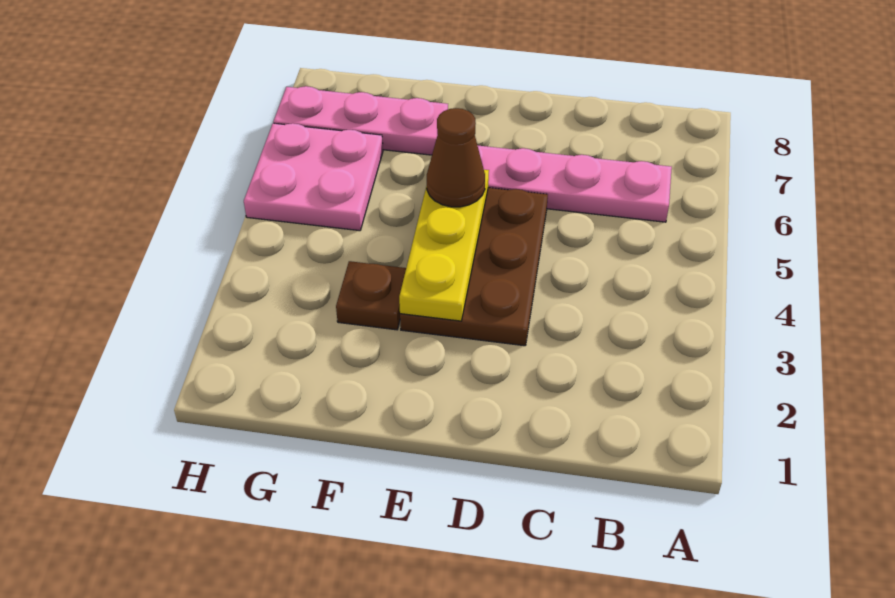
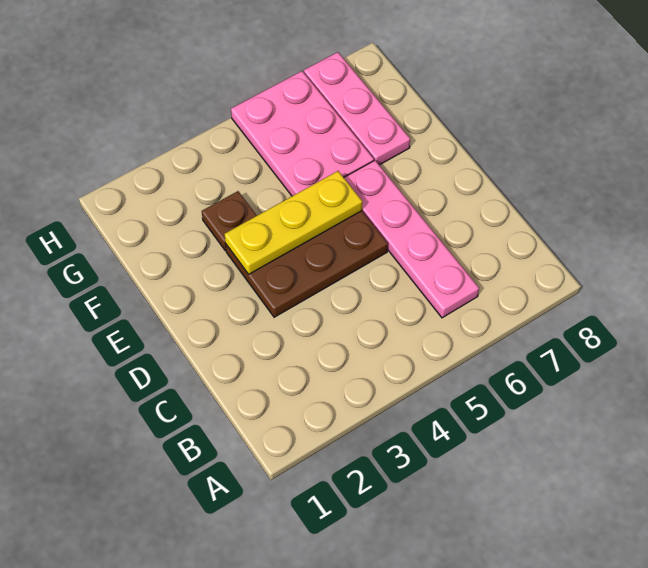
brown cone E5 level 3 -> none
pink plate G5:H6 level 1 -> pink plate F5:H6 level 1

